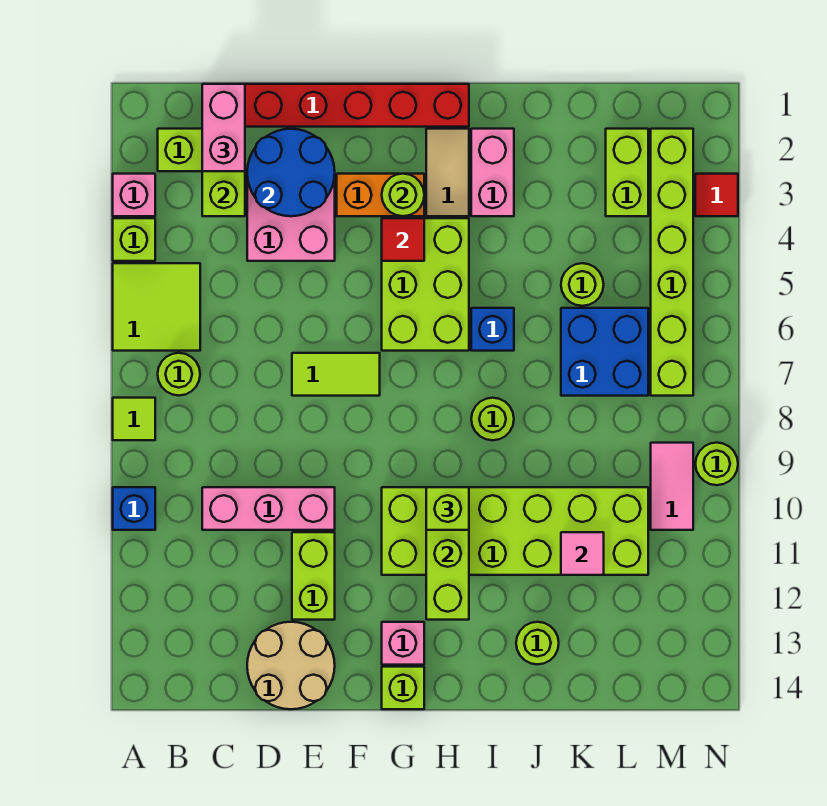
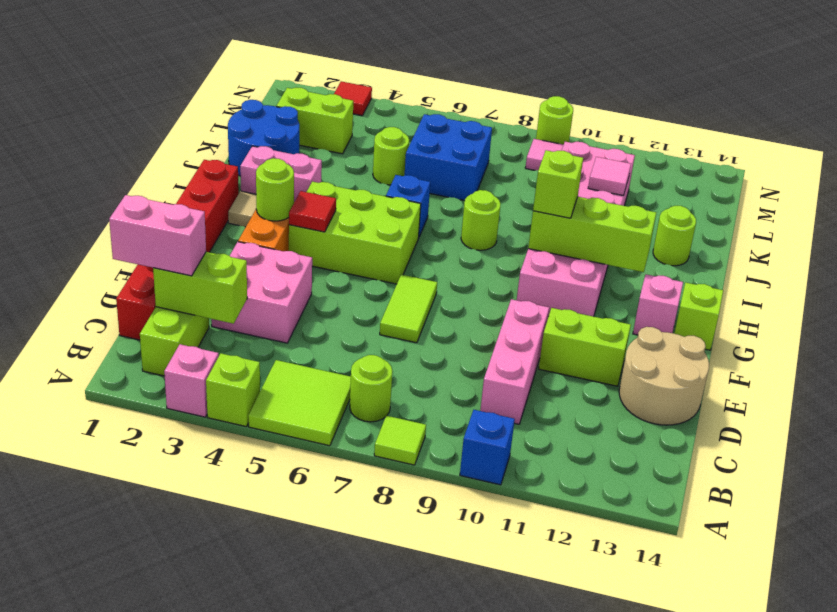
blue round brick D2:E3 level 2 -> blue round brick J1:K2 level 1
lime brick G10:L11 level 1 -> pink brick G10:L11 level 1
lime brick M2:M7 level 1 -> none

